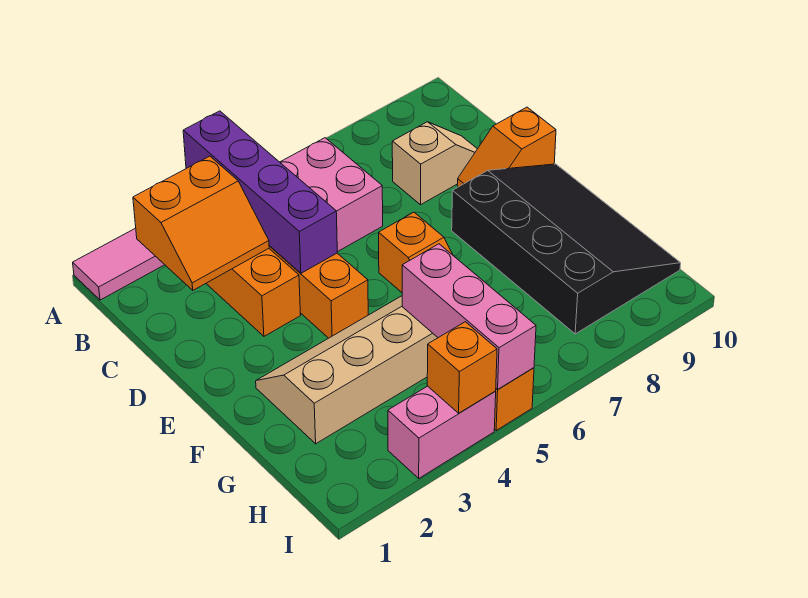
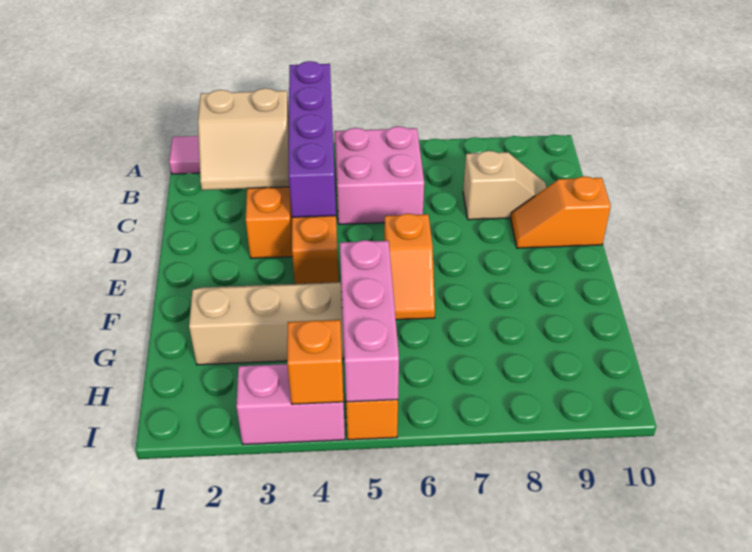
orange slope B2:C3 level 2 top B -> tan slope B2:C3 level 2 top B
black slope E8:H10 level 1 top 8 -> none

